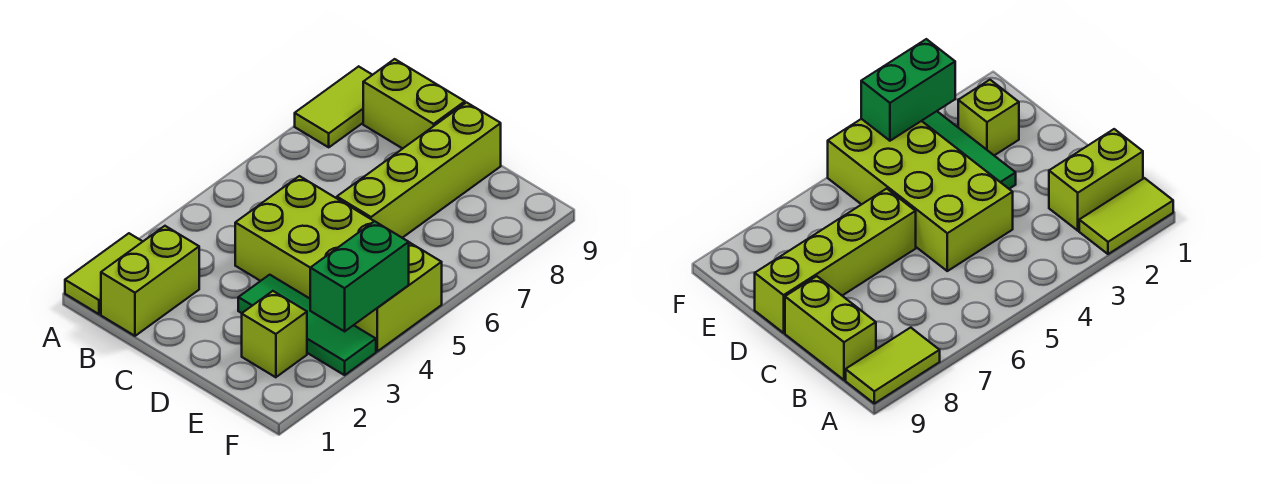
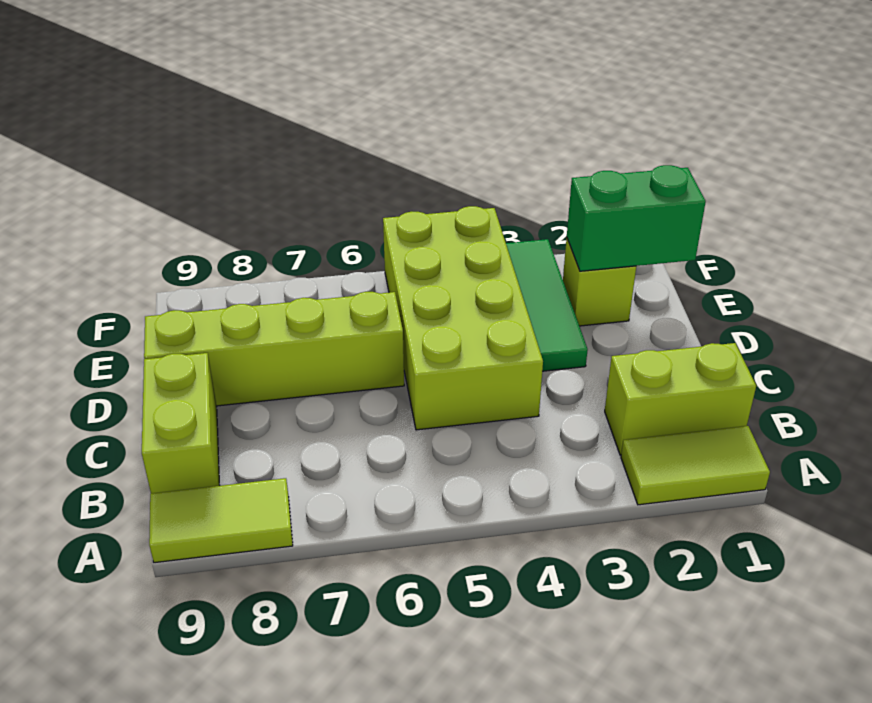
green brick F3:F4 level 2 -> green brick E1:E2 level 2

